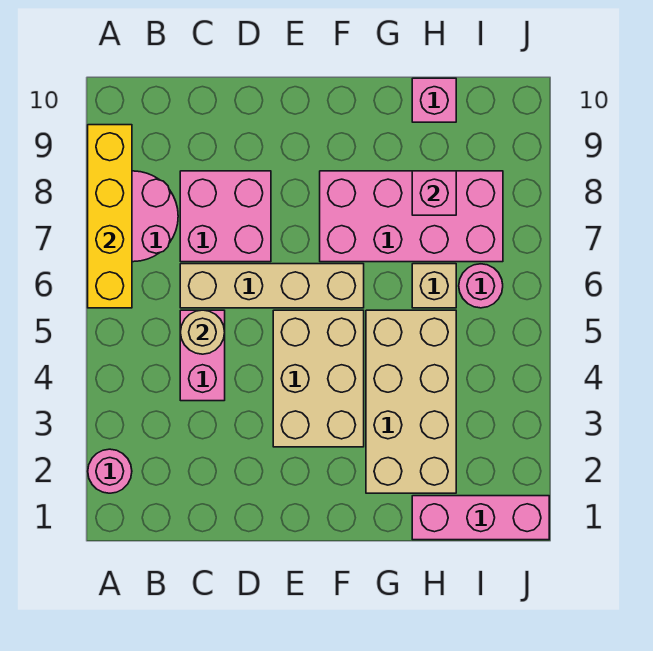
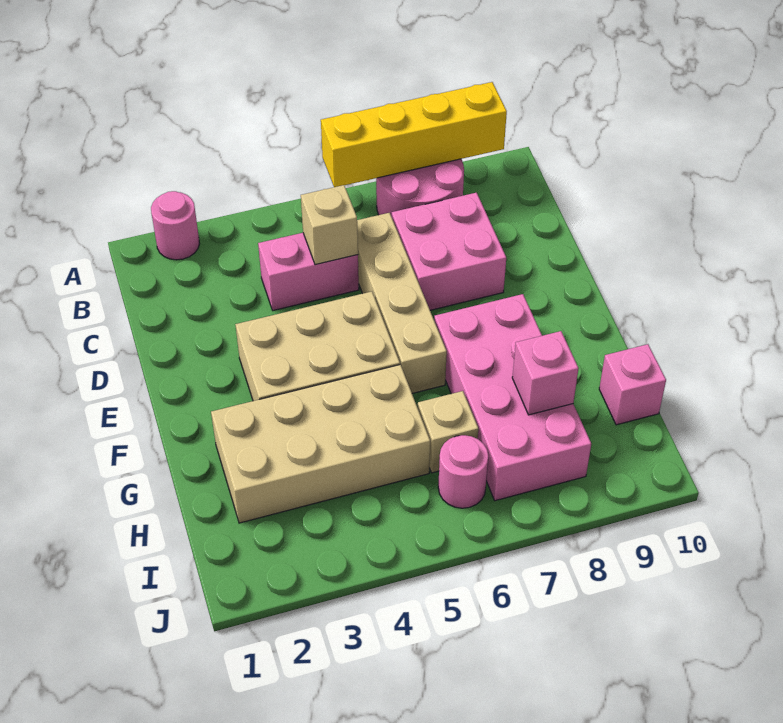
tan round brick C5 level 2 -> tan brick C5 level 2
pink brick H1:J1 level 1 -> none

